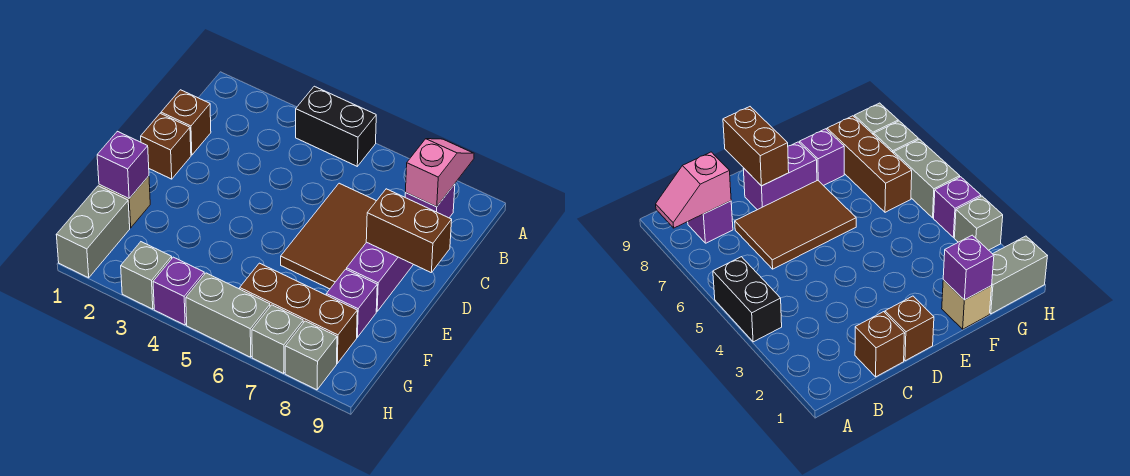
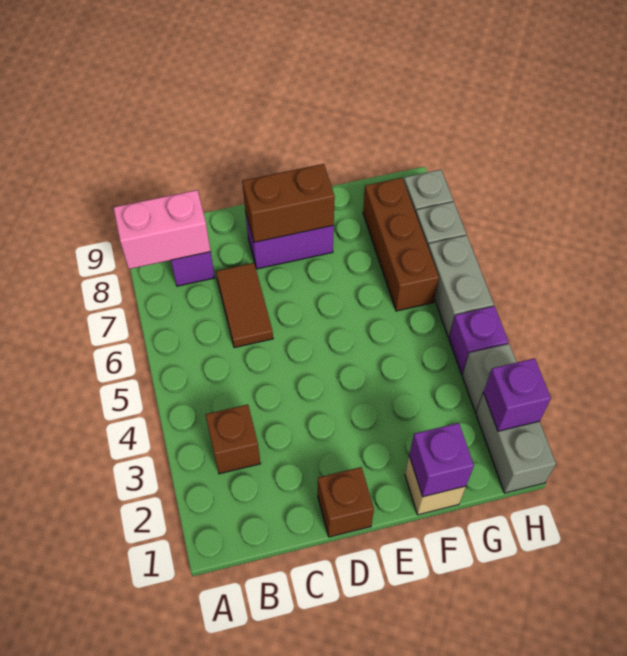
black brick A4:A5 level 1 -> none
pink slope A8:B8 level 2 top B -> pink brick A8:B8 level 2
brown brick C1 level 1 -> brown brick B3 level 1
brown tile C6:E7 level 1 -> brown tile C6:C7 level 1
brown brick D8:D9 level 2 -> brown brick D8:E8 level 2
purple brick F8 level 1 -> purple brick H2 level 2
grey brick G1:H1 level 1 -> grey brick H1:H2 level 1

